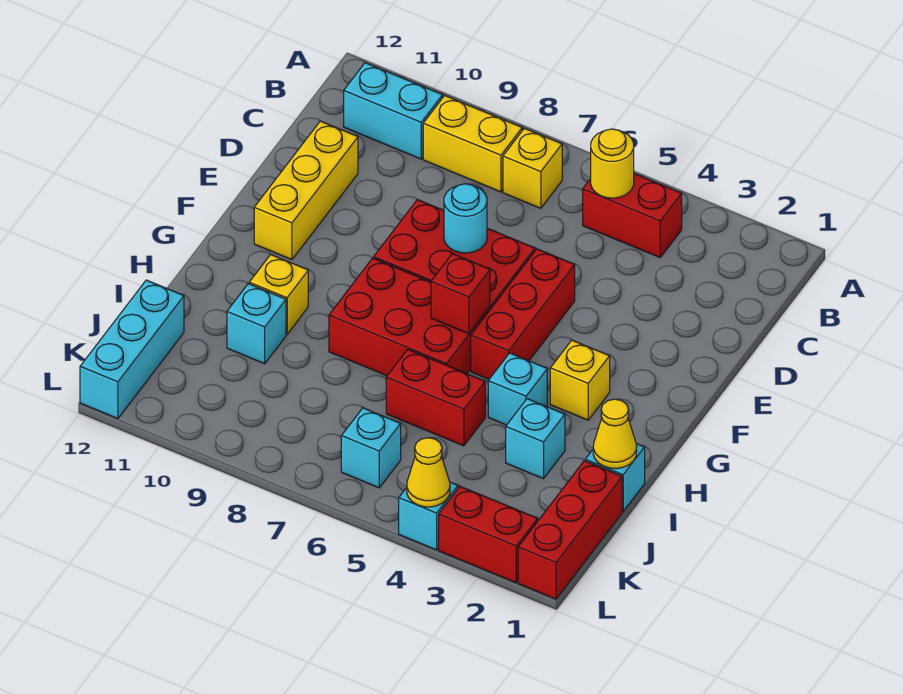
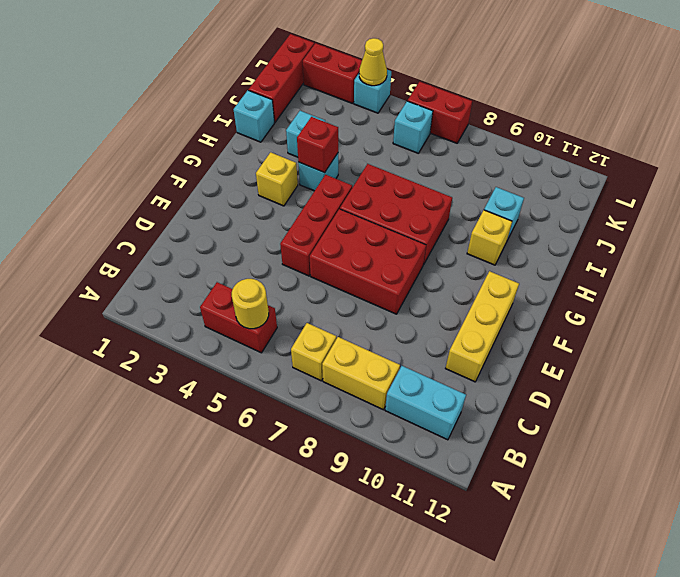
cyan round brick E7 level 2 -> none
red brick G6 level 2 -> red brick H4 level 2
yellow cone I1 level 2 -> none
red brick I5:I6 level 1 -> red brick L6:L7 level 1
cyan brick J12:L12 level 1 -> none

